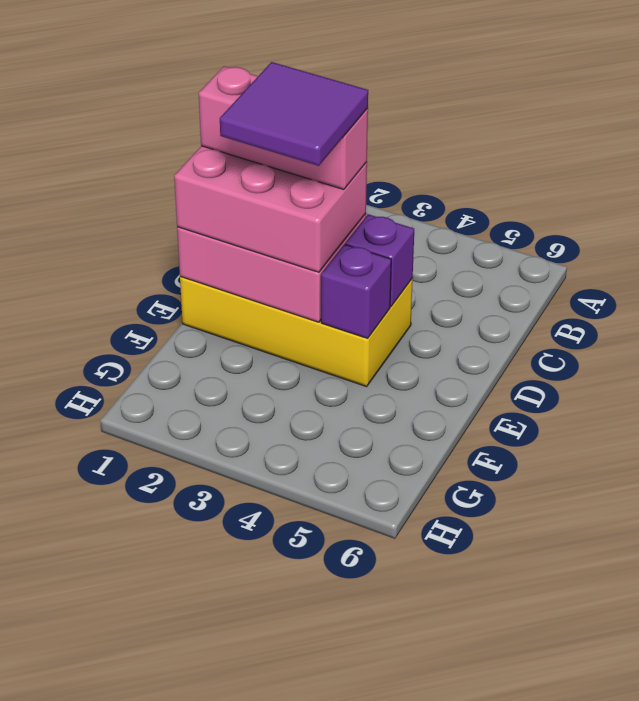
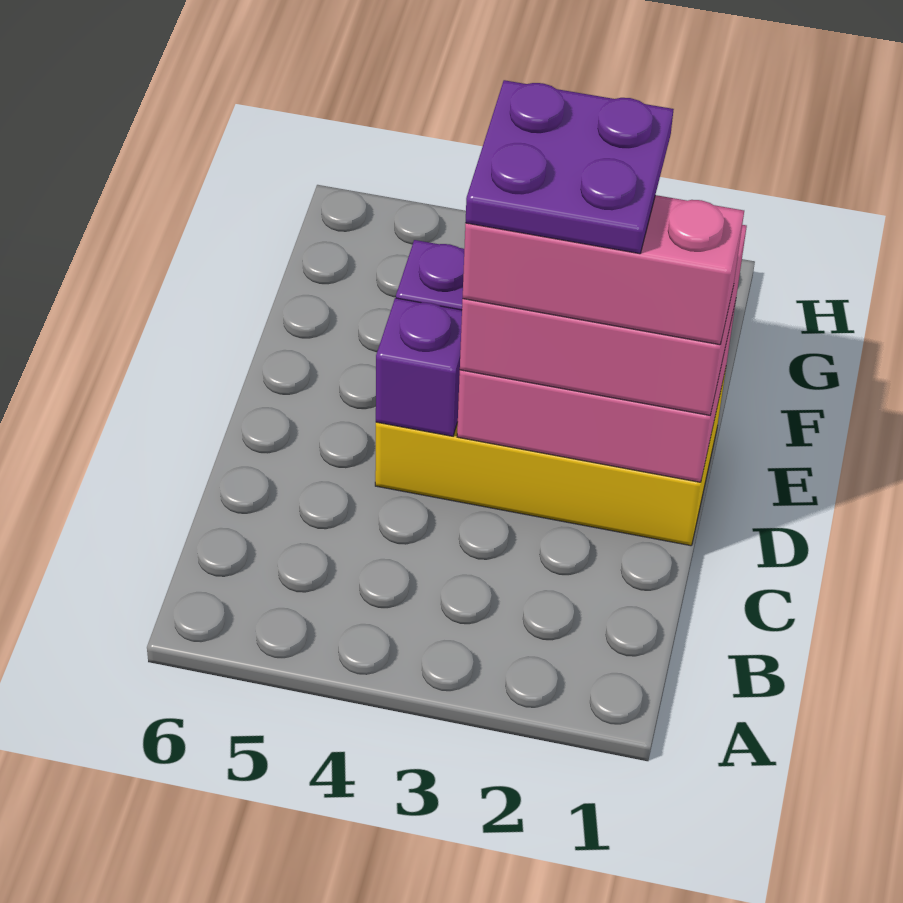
purple tile D2:E3 level 5 -> purple plate D2:E3 level 5

